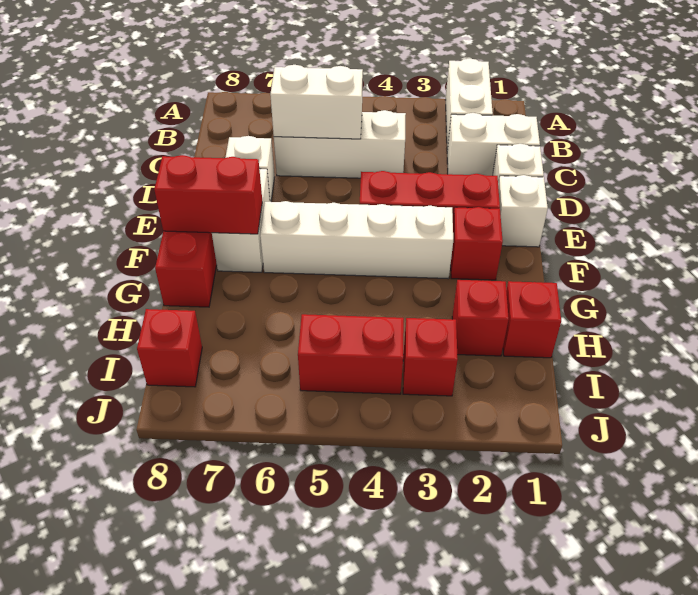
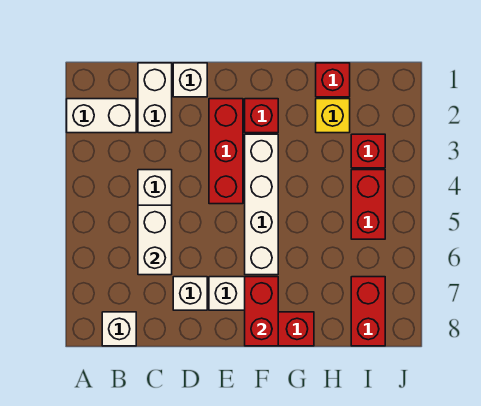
white brick E1 level 1 -> white brick B8 level 1
red brick H2 level 1 -> yellow brick H2 level 1
red brick I8 level 1 -> red brick I7:I8 level 1

